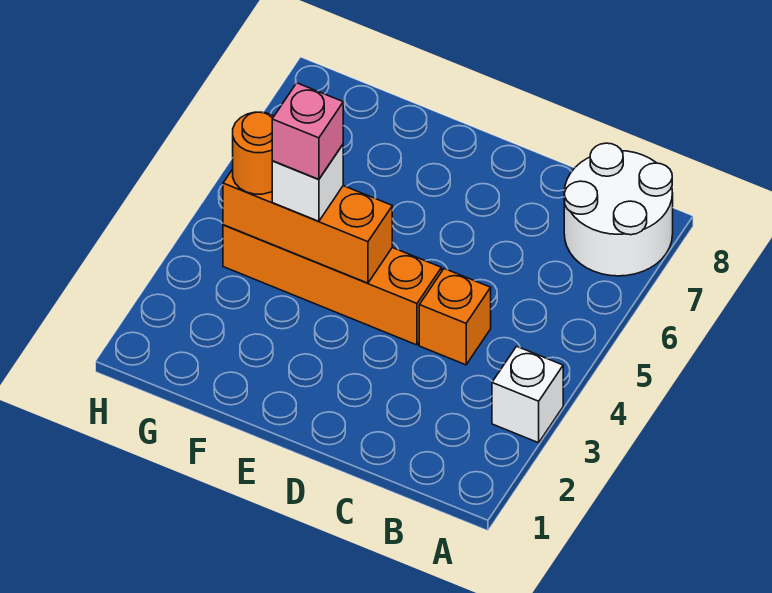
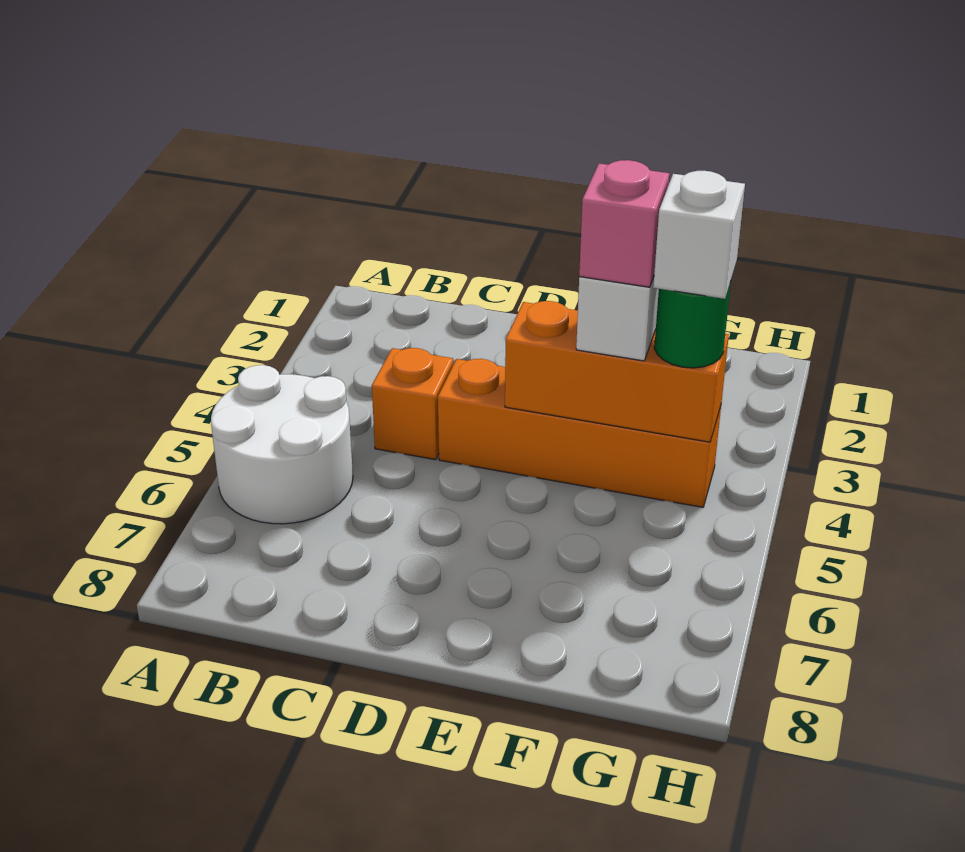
white brick A3 level 1 -> white brick G4 level 4
white round brick A7:B8 level 1 -> white round brick A5:B6 level 1
orange round brick G4 level 3 -> green round brick G4 level 3

